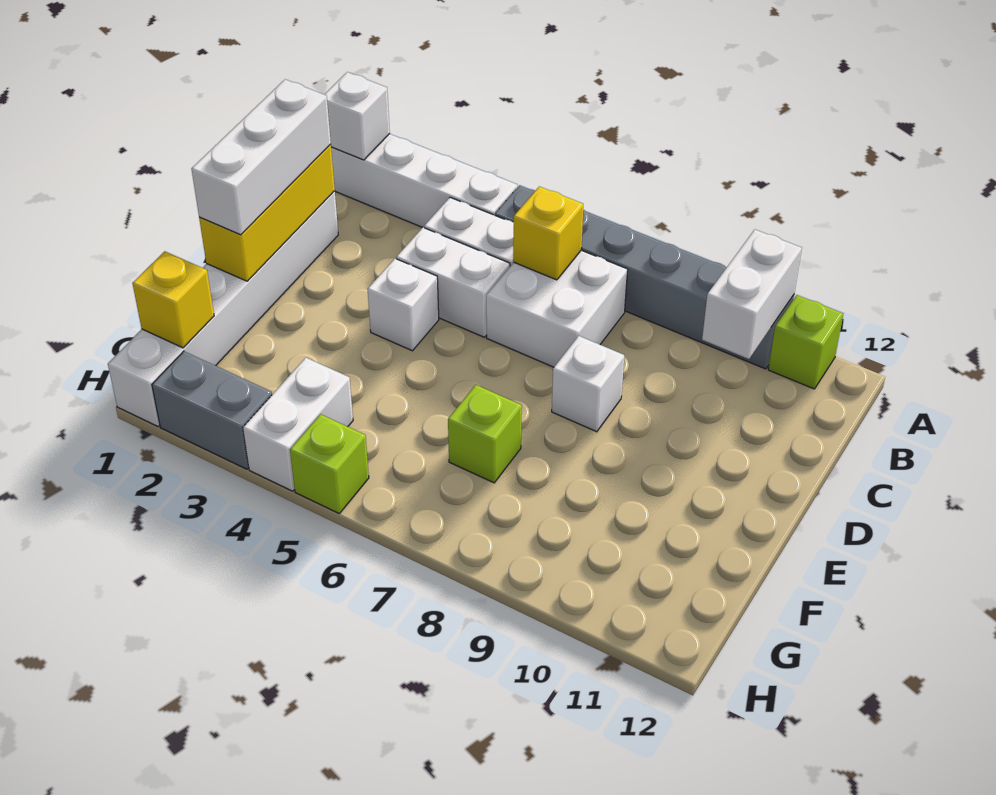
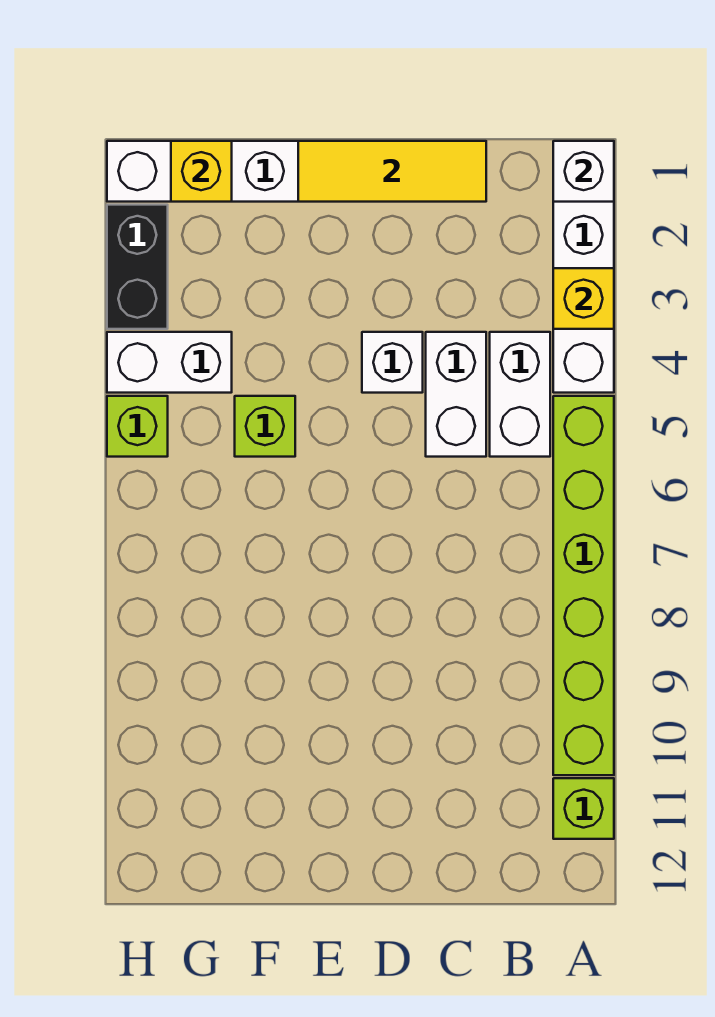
grey brick A5:A10 level 1 -> lime brick A5:A10 level 1
white brick A10:B10 level 2 -> none
white brick B6:C7 level 1 -> none
yellow brick B6 level 2 -> yellow brick A3 level 2
yellow brick C1:E1 level 2 -> yellow tile C1:E1 level 2
white brick C1:E1 level 3 -> none
white brick D8 level 1 -> none
lime brick F7 level 1 -> lime brick F5 level 1
grey brick H2:H3 level 1 -> black brick H2:H3 level 1

